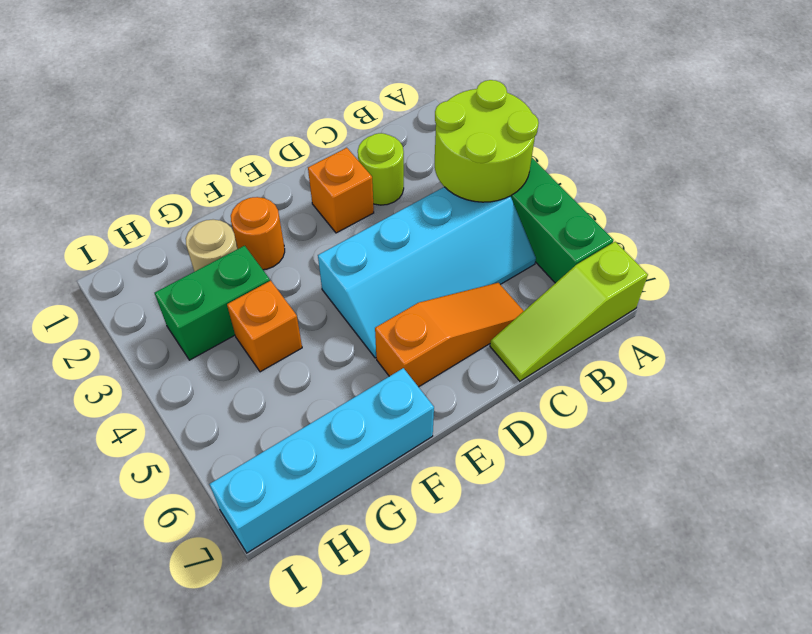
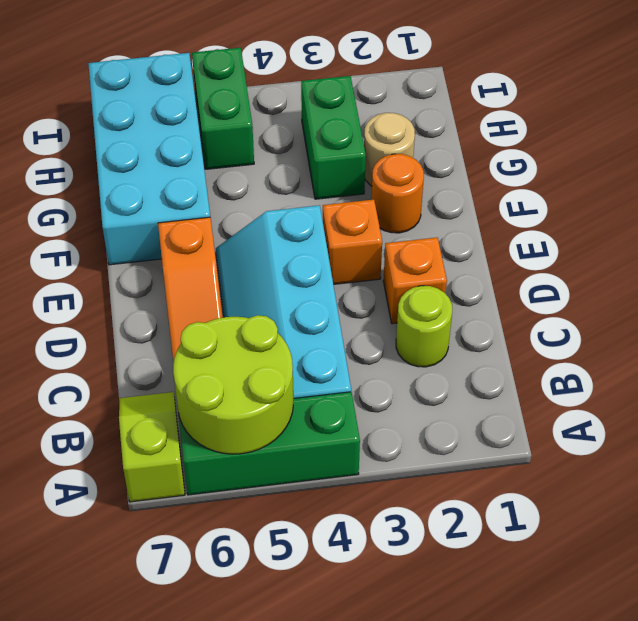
lime round brick A3:B4 level 2 -> lime round brick A5:B6 level 2
lime slope A7:C7 level 1 top A -> lime slope A7:B7 level 1 top A
cyan brick F7:I7 level 1 -> cyan brick F6:I7 level 1
orange brick G4 level 1 -> orange brick E3 level 1
none -> green brick H5:I5 level 1

